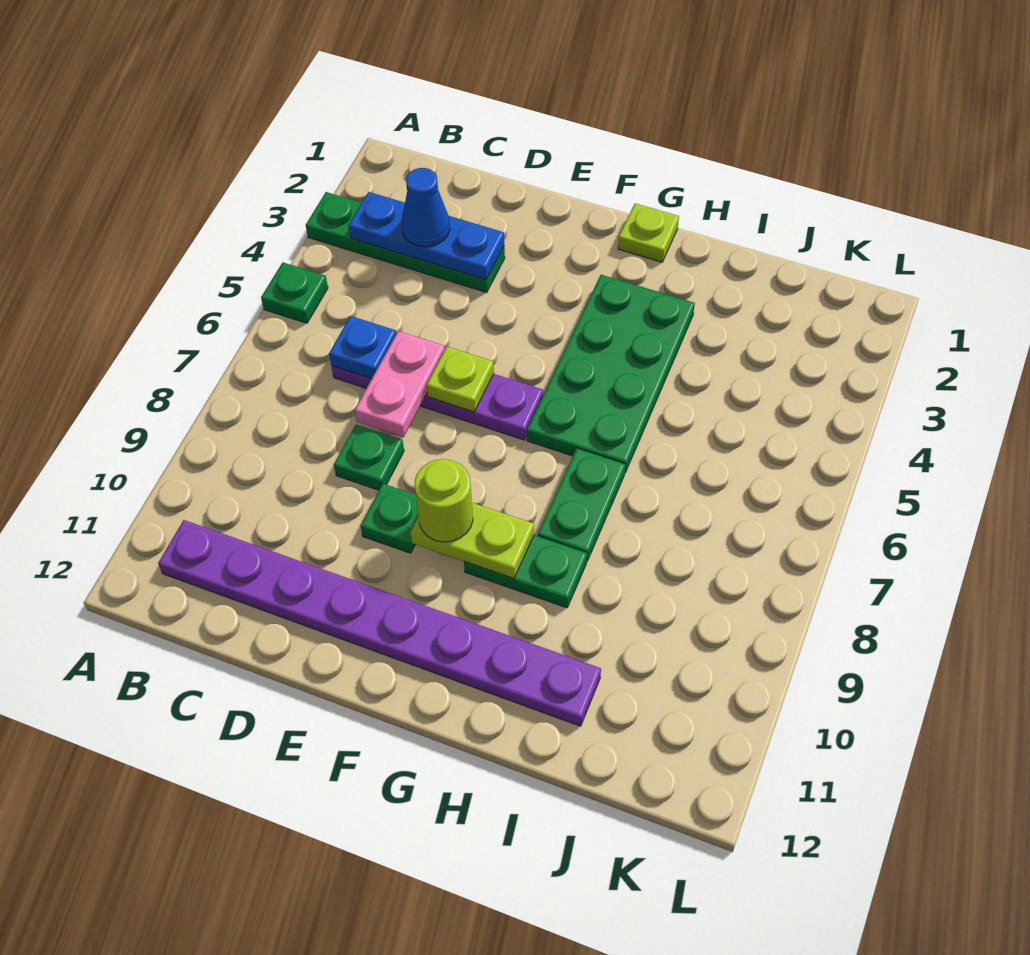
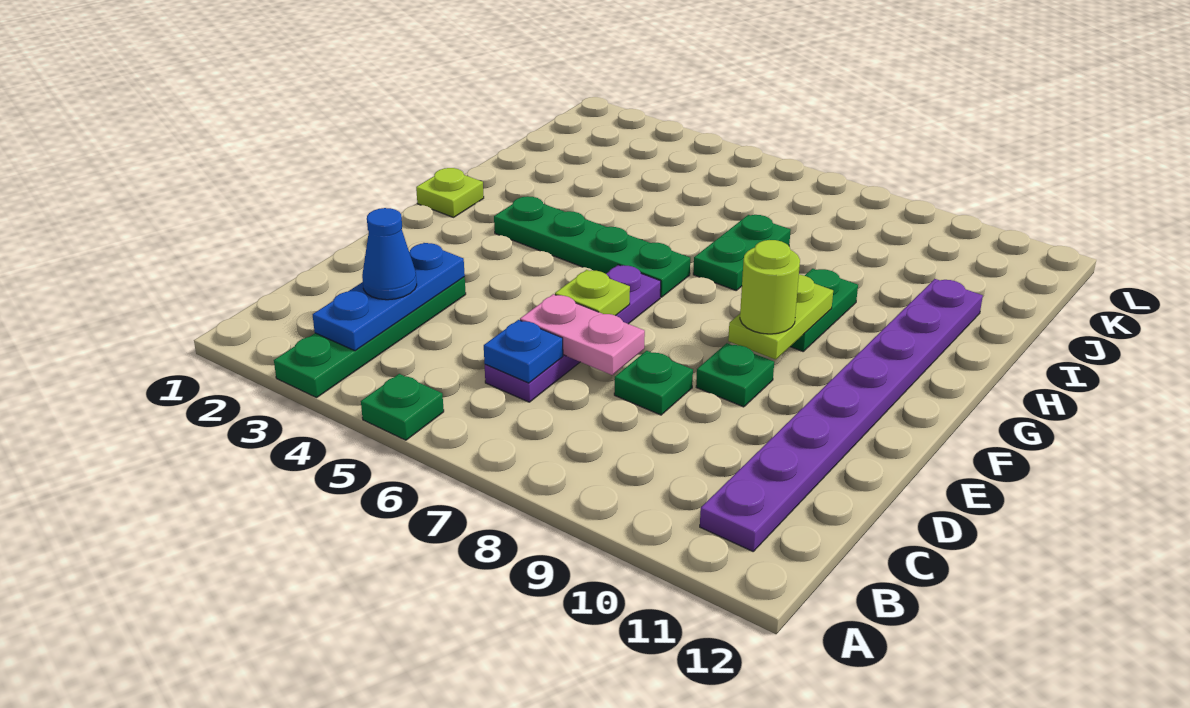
green plate G3:H6 level 1 -> green plate G3:G6 level 1
green plate H7:H8 level 1 -> green plate H7:I7 level 1

